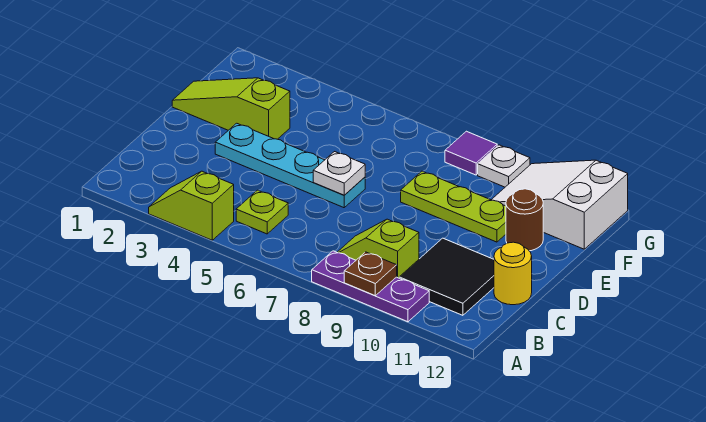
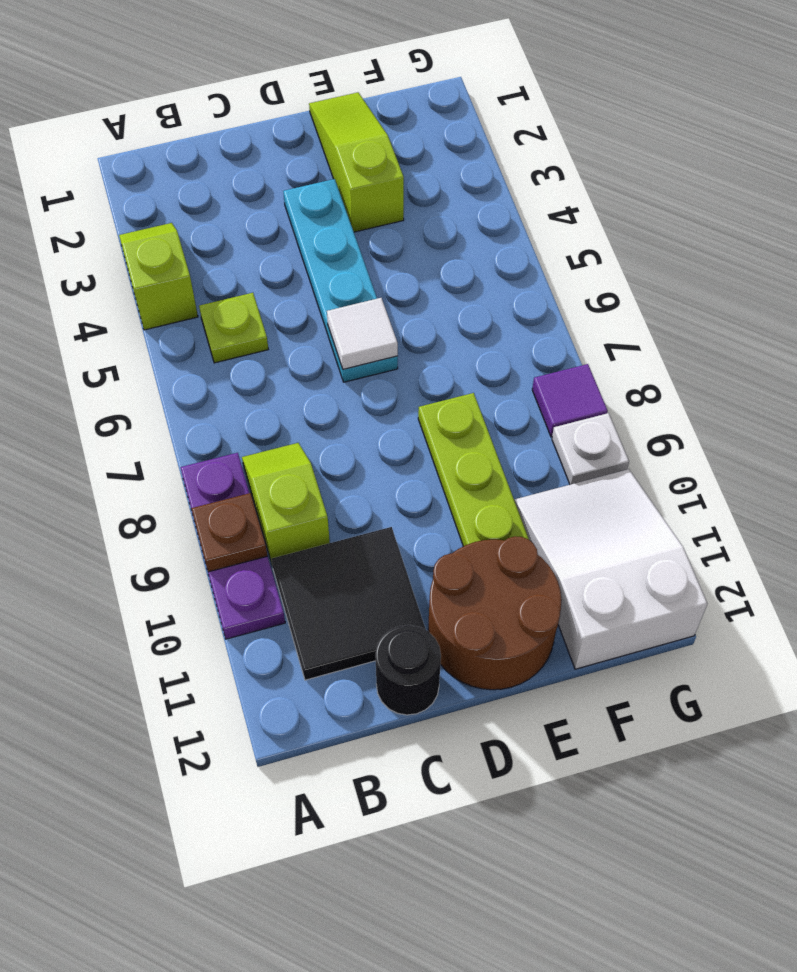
yellow round brick C12 level 1 -> black round brick C12 level 1
white plate D6 level 2 -> white tile D6 level 2
brown round brick E11 level 1 -> brown round brick D11:E12 level 1

